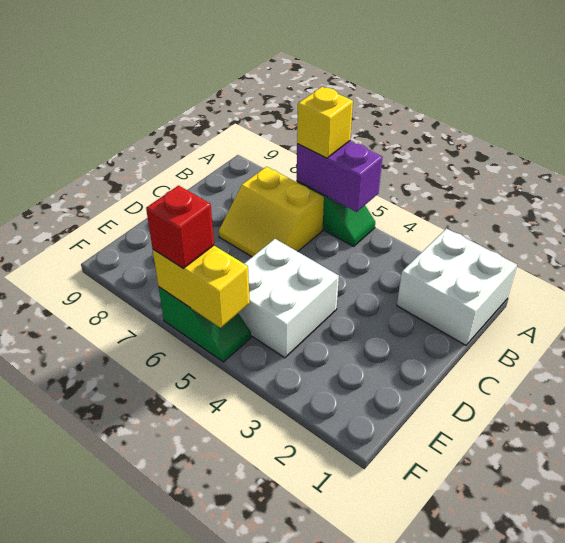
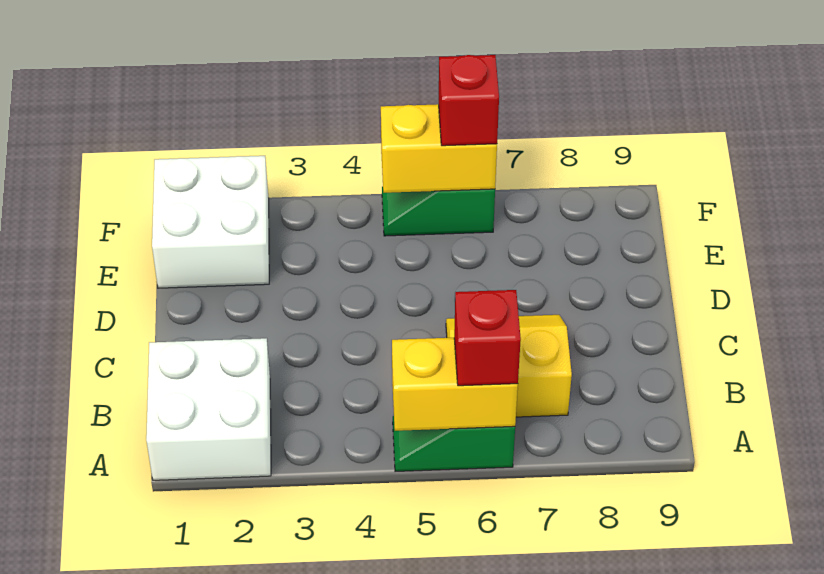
purple brick A5:A6 level 2 -> yellow brick A5:A6 level 2
yellow brick A6 level 3 -> red brick A6 level 3
white brick D4:E5 level 1 -> white brick E1:F2 level 1

